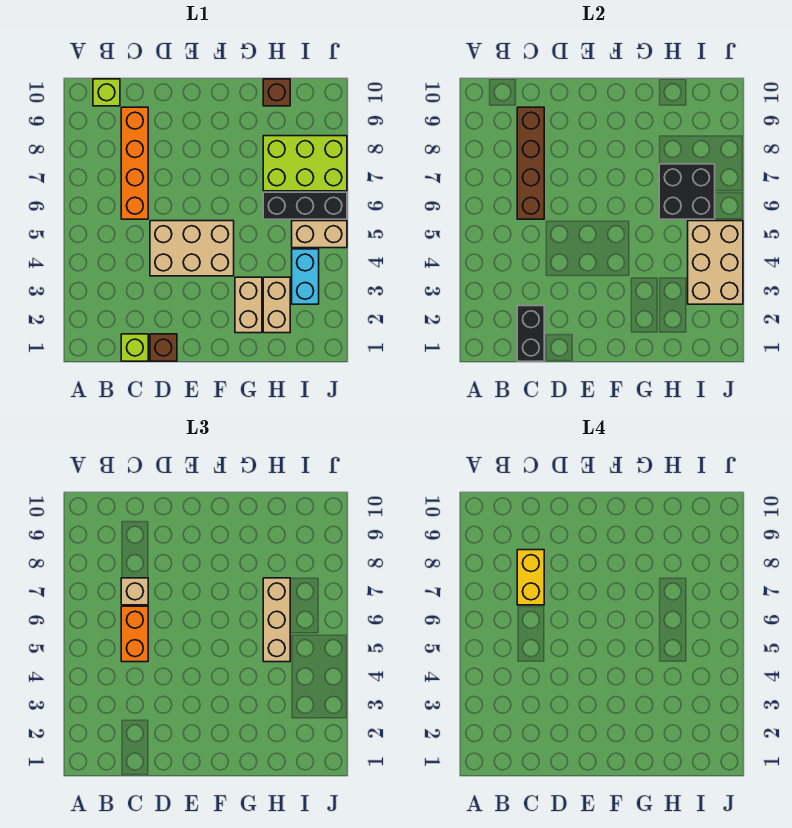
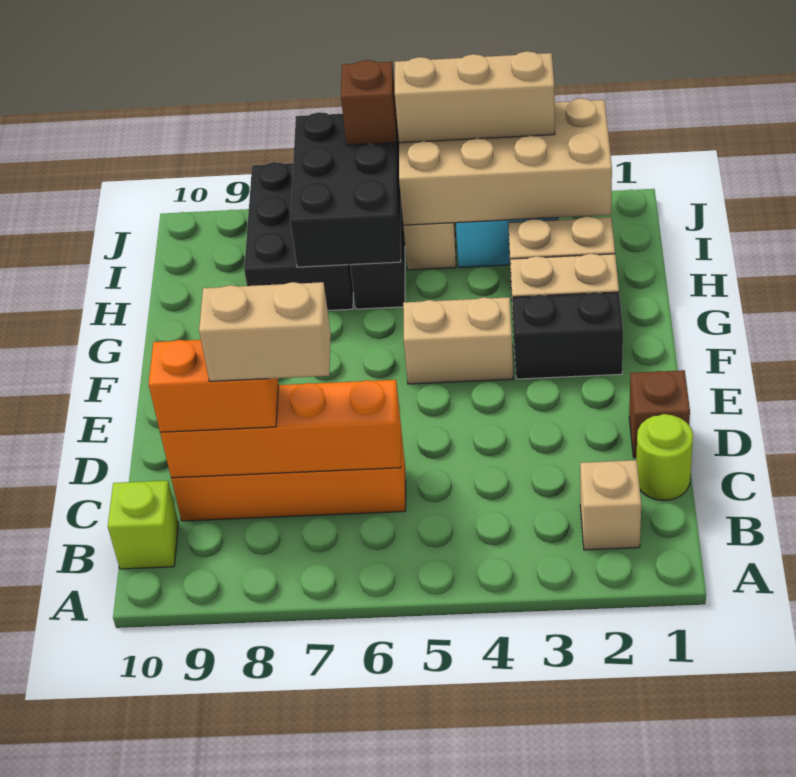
lime brick C1 level 1 -> lime round brick C1 level 1
black brick C1:C2 level 2 -> black brick F2:F3 level 1
orange brick C5:C6 level 3 -> orange brick C8:C9 level 3
brown brick C6:C9 level 2 -> orange brick C6:C9 level 2
tan brick C7 level 3 -> tan brick B2 level 1
yellow brick C7:C8 level 4 -> tan brick C7:C8 level 4
tan brick D4:F5 level 1 -> tan brick F4:F5 level 1
tan brick H5:H7 level 3 -> tan brick J3:J5 level 3
black brick H6:I7 level 2 -> black brick H6:J7 level 2
lime brick H7:J8 level 1 -> black brick H7:J8 level 1
brown brick H10 level 1 -> brown brick J6 level 3
tan brick I3:J5 level 2 -> tan brick I2:J5 level 2

